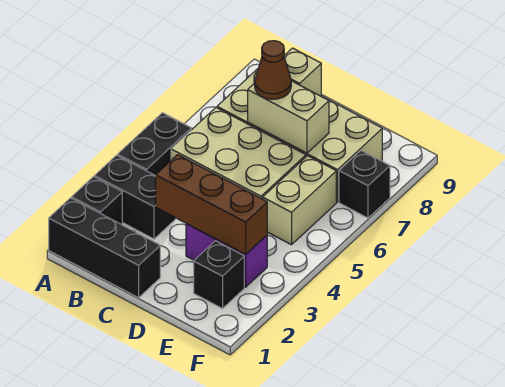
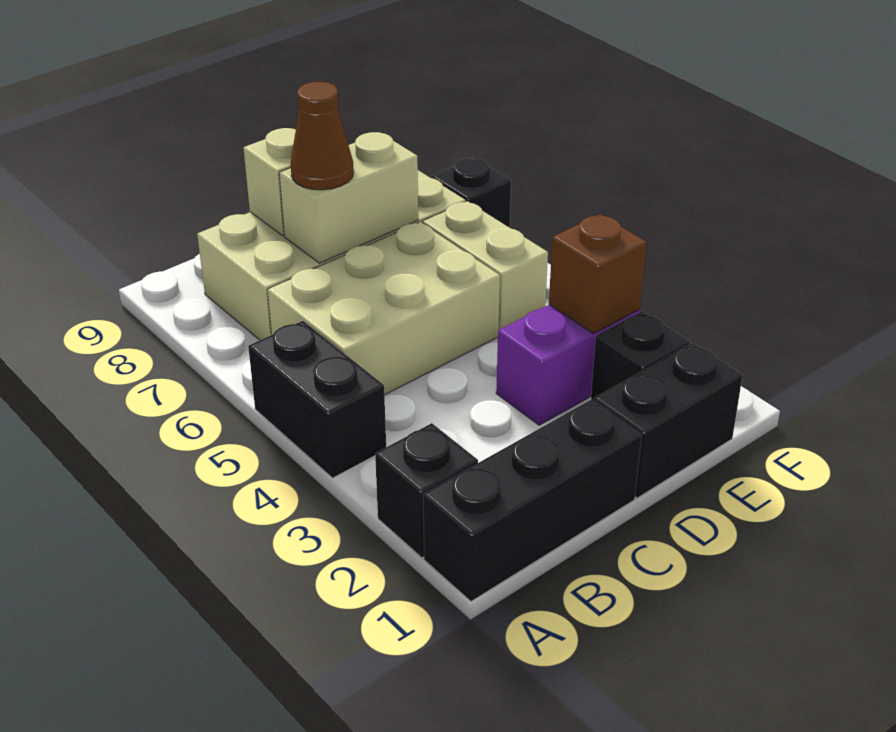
black brick A3:B3 level 1 -> black brick D1:E1 level 1
brown brick C3:E3 level 2 -> brown brick E3 level 2

